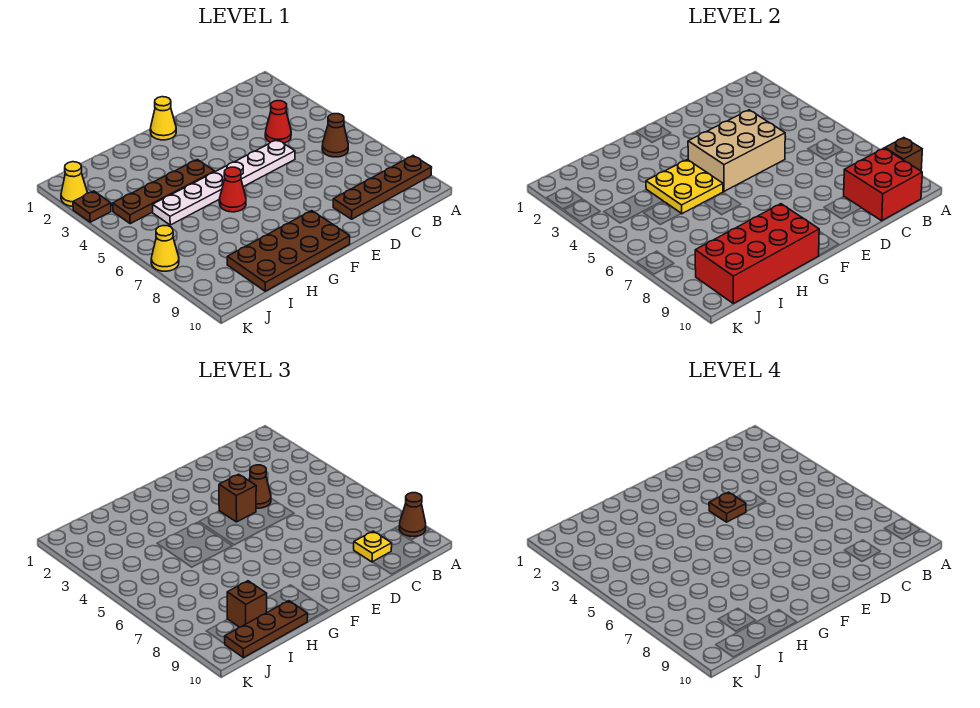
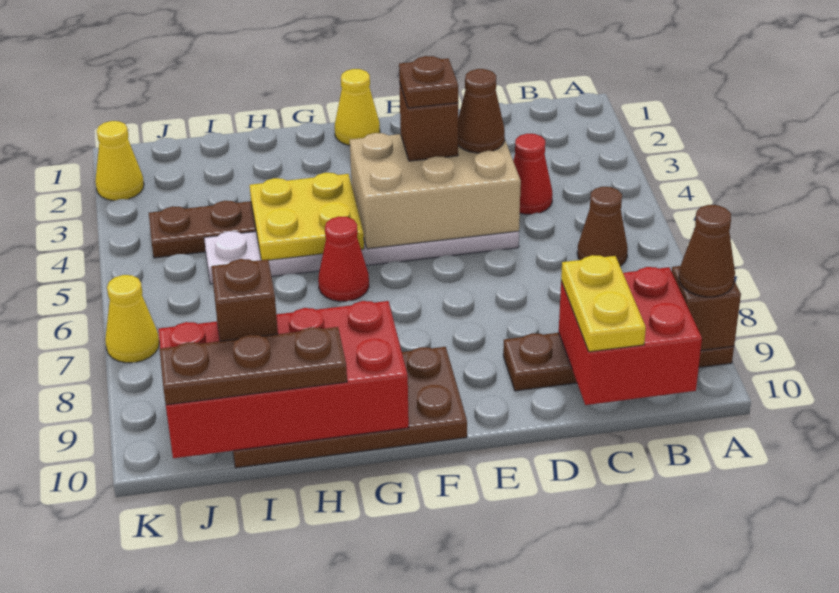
yellow plate C9 level 3 -> yellow plate C9:C10 level 3
brown plate K3 level 1 -> none

